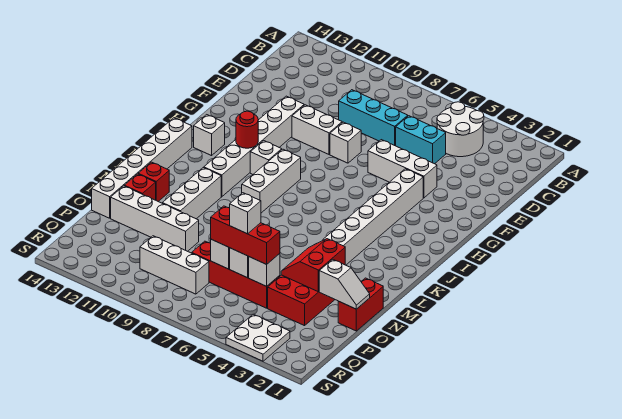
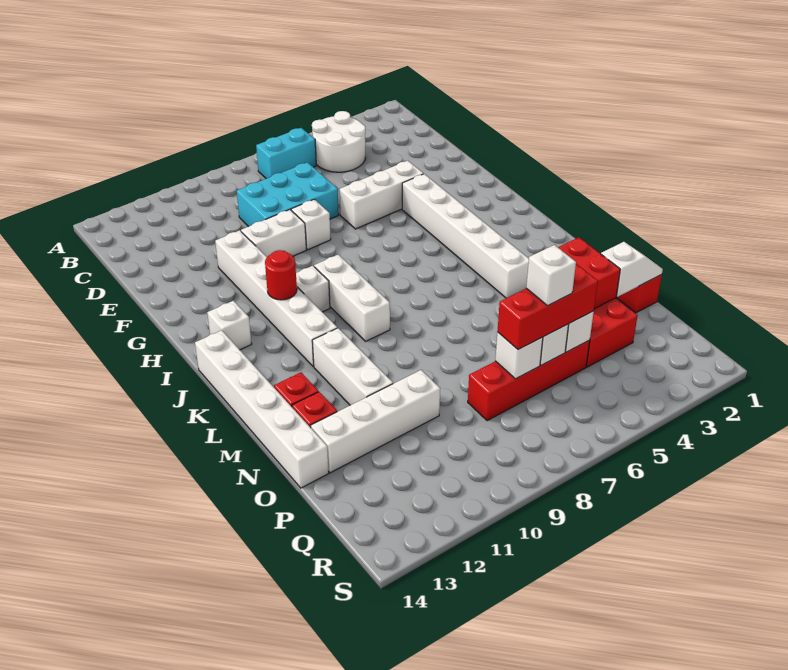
cyan brick D5:D6 level 1 -> cyan brick B6:B7 level 1
cyan brick D7:D9 level 1 -> cyan brick D7:E9 level 1
white brick Q8:Q10 level 1 -> none
white plate R3:S4 level 1 -> none

